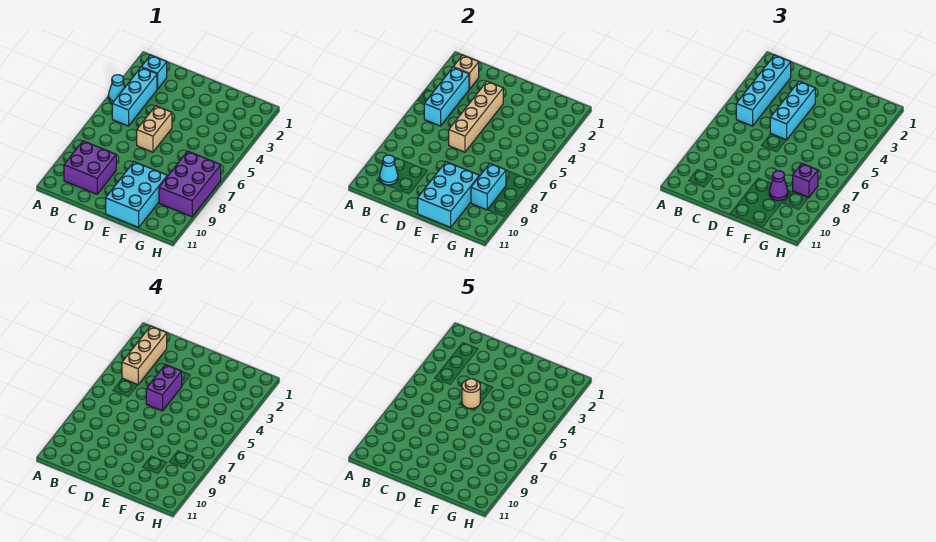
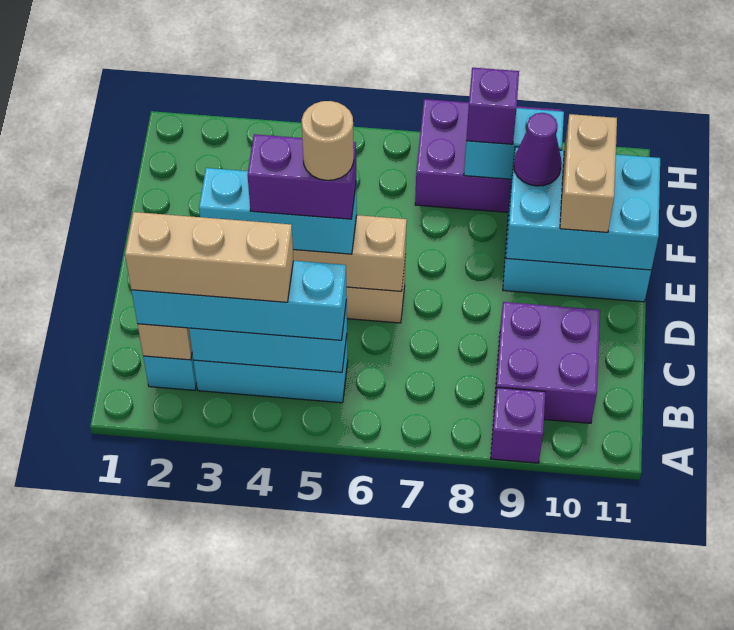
cyan cone A4 level 1 -> none
none -> purple brick A9 level 1
cyan cone B10 level 2 -> none
none -> tan brick E10:F10 level 3

